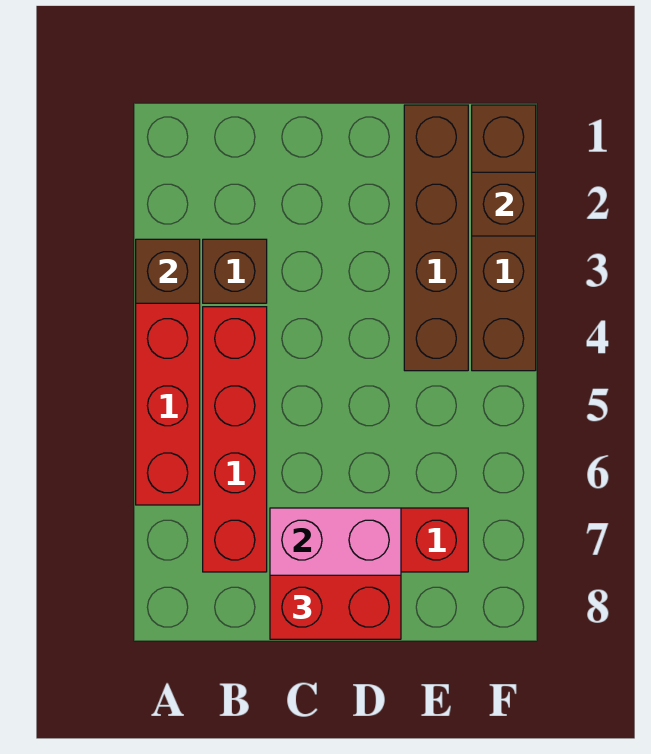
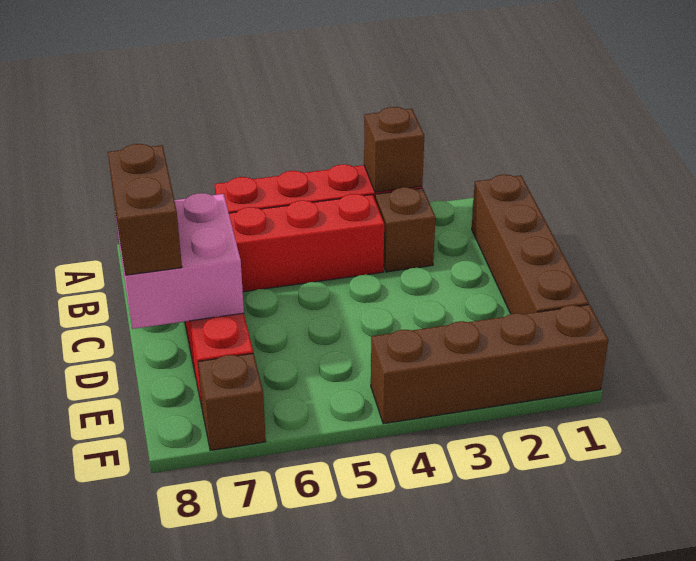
red brick C8:D8 level 3 -> brown brick C8:D8 level 3
brown brick E1:E4 level 1 -> brown brick B1:E1 level 1
brown brick F2 level 2 -> brown brick F7 level 1

